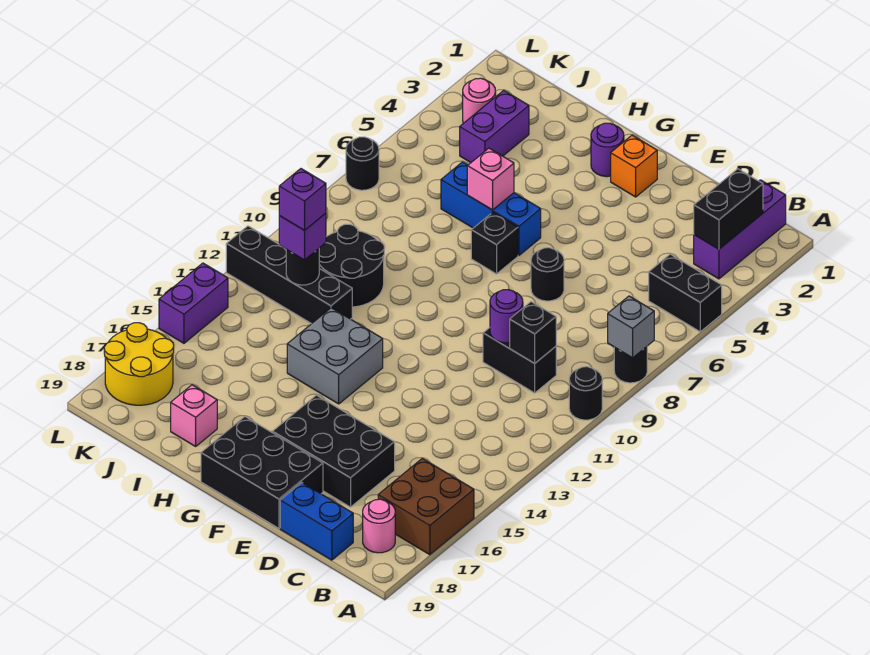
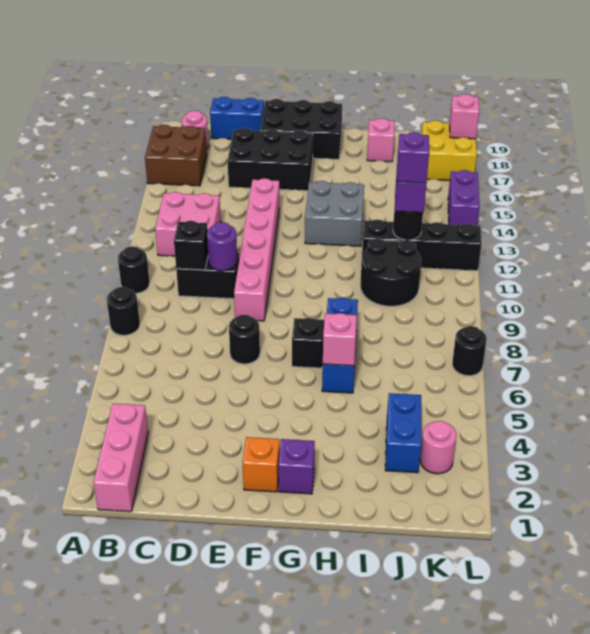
black brick A5:B5 level 1 -> none
grey brick A8 level 2 -> none
purple brick B1:B3 level 1 -> pink brick B1:B3 level 1
black brick B2:B3 level 2 -> none
none -> pink brick B12:C13 level 1
none -> pink brick E9:E14 level 1
purple round brick G2 level 1 -> purple brick G2 level 1
blue brick G6:I6 level 1 -> blue brick H6:H8 level 1
purple brick J3:J4 level 1 -> blue brick J3:J4 level 1
yellow round brick K17:L18 level 1 -> yellow brick K17:L18 level 1
none -> pink brick L18 level 2

